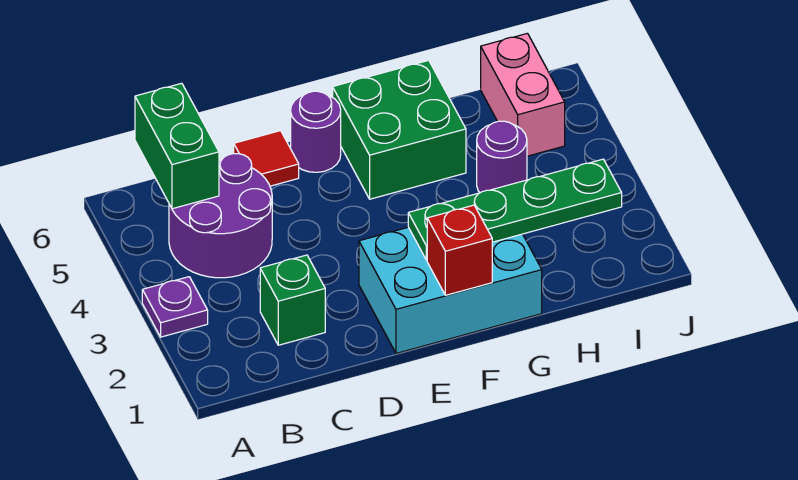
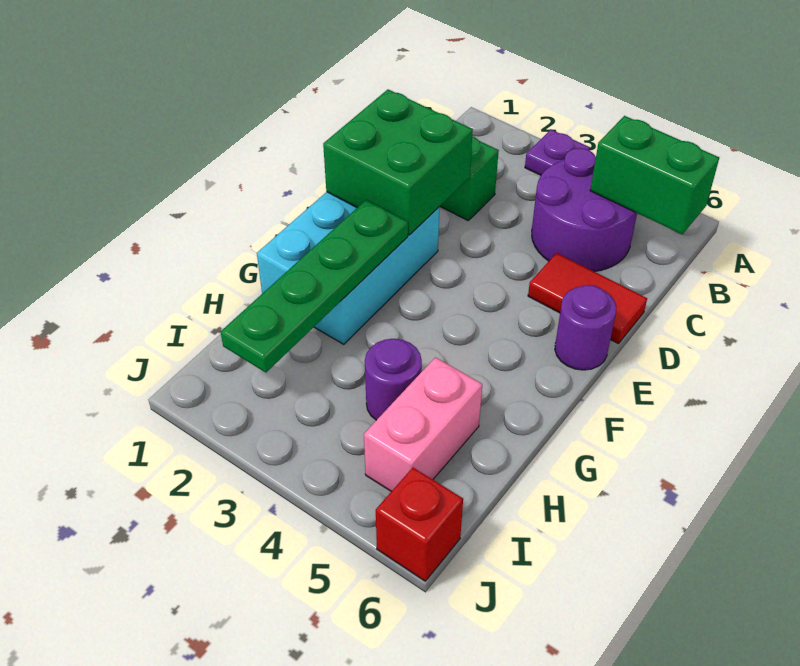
red tile D6 level 1 -> red tile D5:D6 level 1
red brick F1 level 2 -> red brick J6 level 1
green brick F5:G6 level 1 -> green brick D1:E2 level 2
pink brick I5:I6 level 1 -> pink brick H5:I5 level 1

